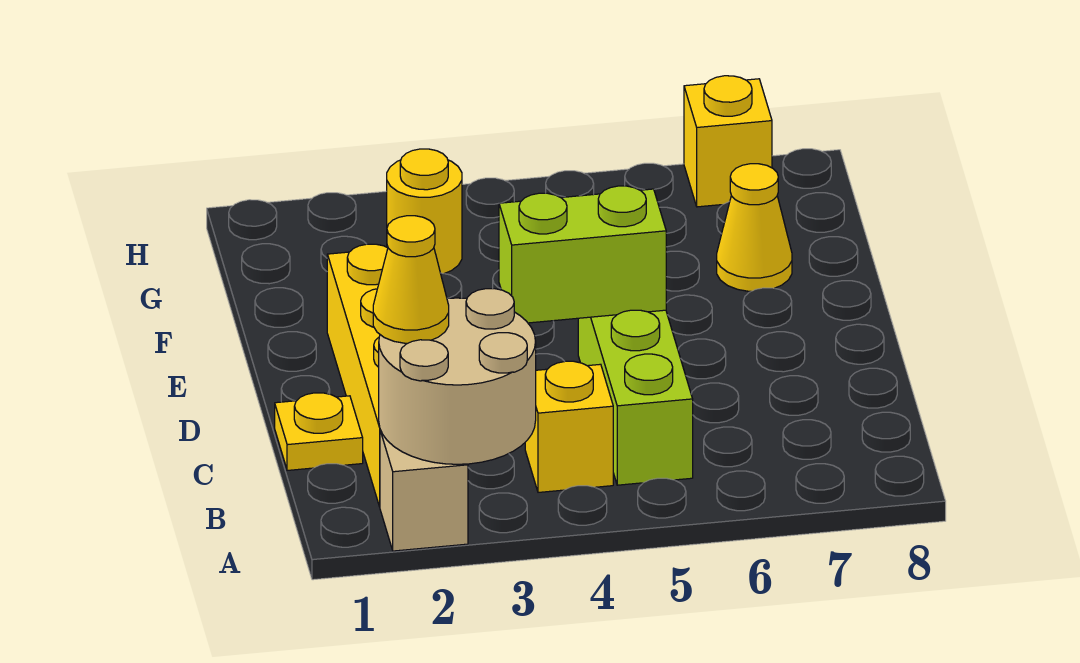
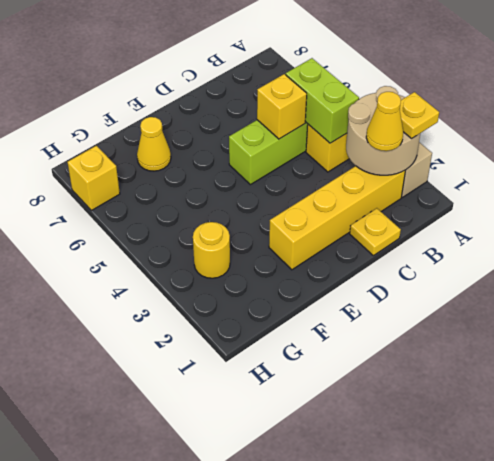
none -> yellow plate A2 level 3
none -> yellow brick C5 level 2
lime brick D4:D5 level 2 -> lime brick B4:B5 level 2

